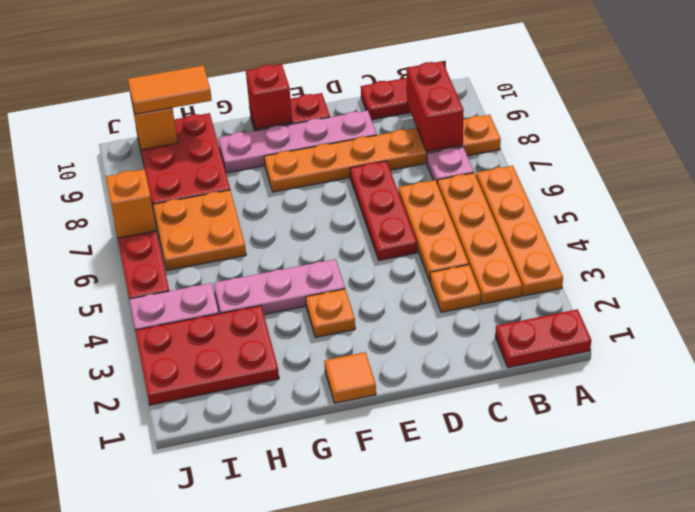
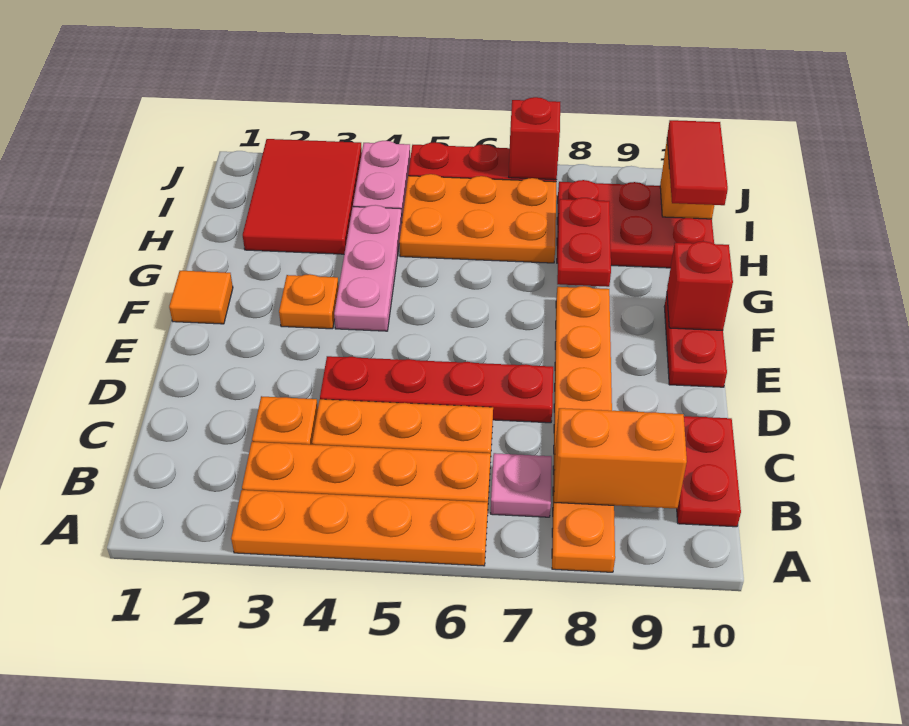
red plate A1:B1 level 1 -> red plate G8:H8 level 2
red brick B8:B9 level 2 -> orange brick B8:B9 level 2
red plate D5:D7 level 1 -> red plate D4:D7 level 1
pink plate D9:G9 level 1 -> none
red plate H2:J3 level 1 -> red tile H2:J3 level 1
orange plate H6:I7 level 1 -> orange plate H5:I7 level 1
orange tile H10:I10 level 3 -> red tile H10:I10 level 3
orange brick J7 level 2 -> red brick J7 level 2

